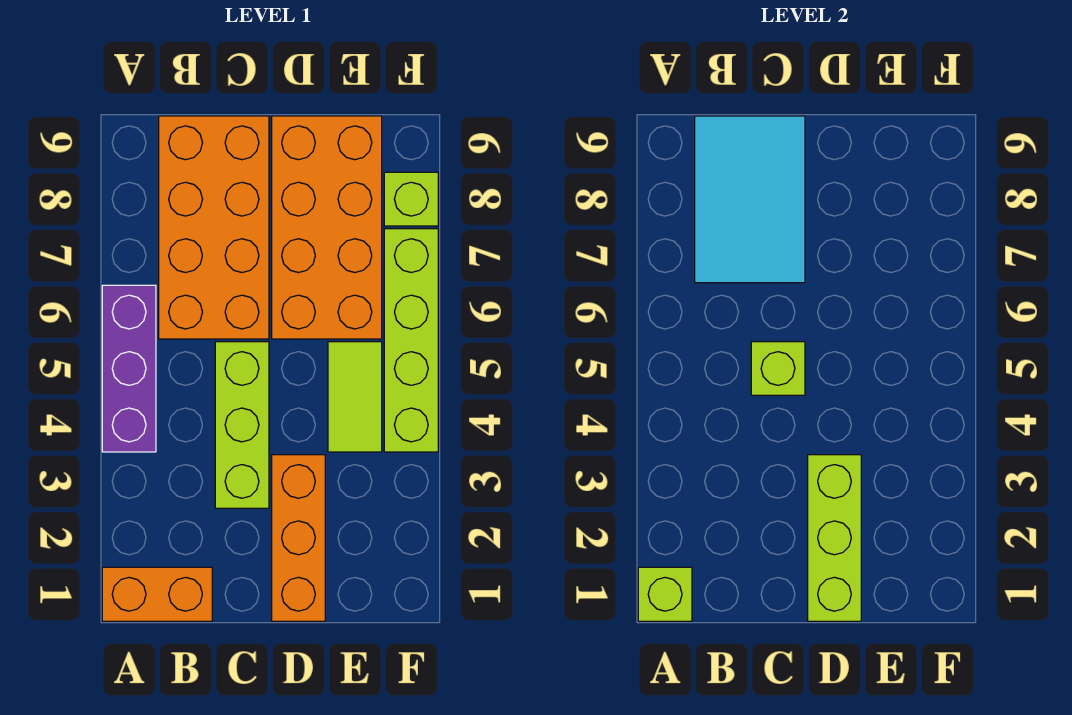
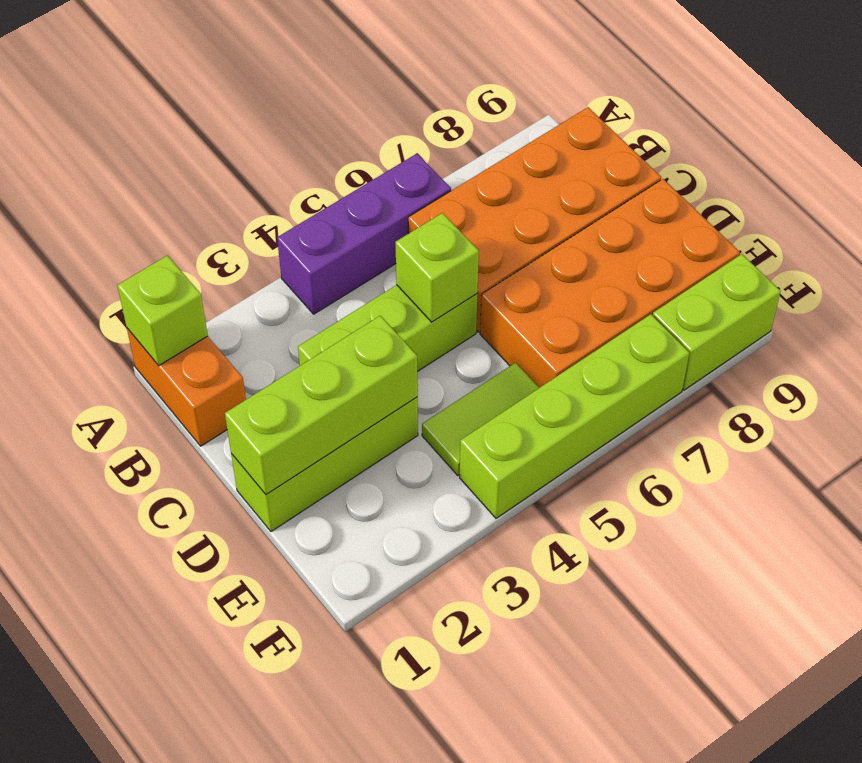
cyan tile B7:C9 level 2 -> none
orange brick D1:D3 level 1 -> lime brick D1:D3 level 1
lime brick F8 level 1 -> lime brick F8:F9 level 1

